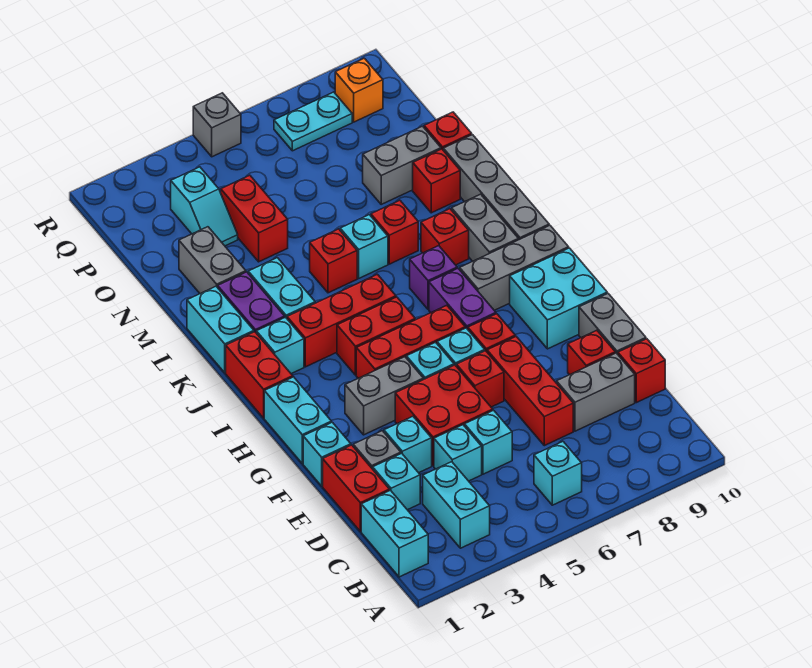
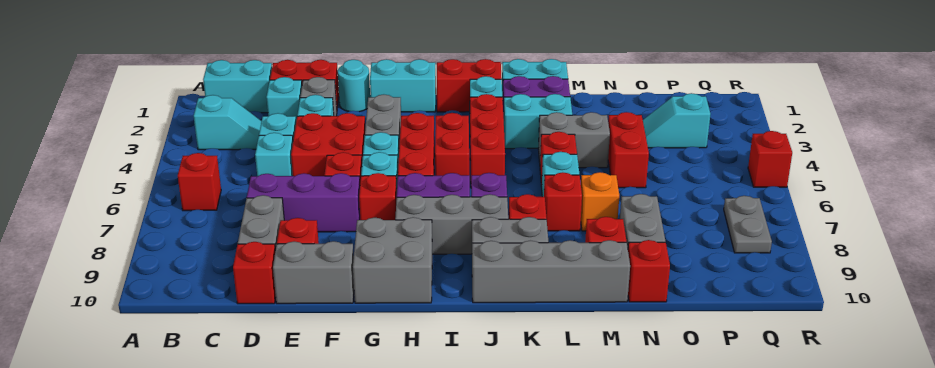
cyan brick B3:C3 level 1 -> cyan slope B3:C3 level 1 top B
cyan brick B6 level 1 -> red brick B6 level 1
red brick D7:F7 level 1 -> purple brick D7:F7 level 1
cyan brick F1 level 1 -> cyan round brick F1 level 1
cyan brick G9:H10 level 1 -> grey brick G9:H10 level 1
grey brick I8:I10 level 1 -> grey brick H8:J8 level 1
grey brick M2:N2 level 1 -> grey brick L4:M4 level 1
red brick N4:O4 level 1 -> red brick N4:N5 level 1
cyan plate Q7:Q8 level 1 -> grey plate Q7:Q8 level 1
orange brick Q9 level 1 -> orange brick M7 level 1
grey brick R5 level 1 -> red brick R5 level 1

